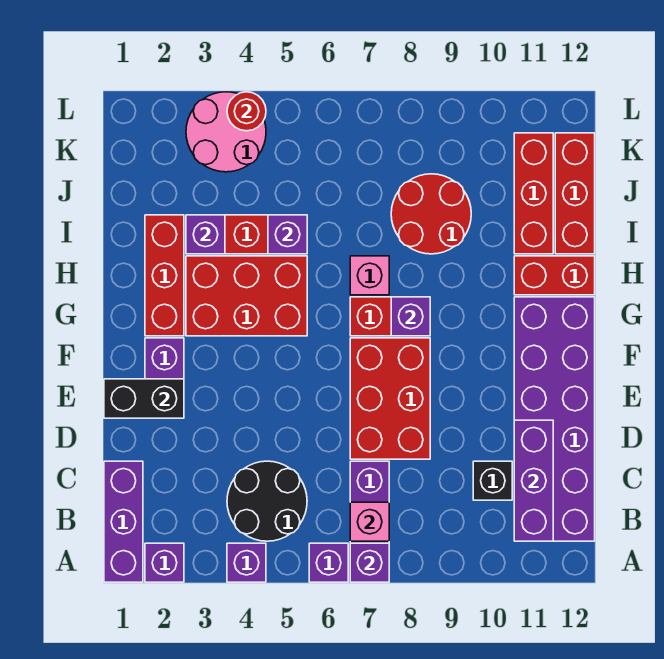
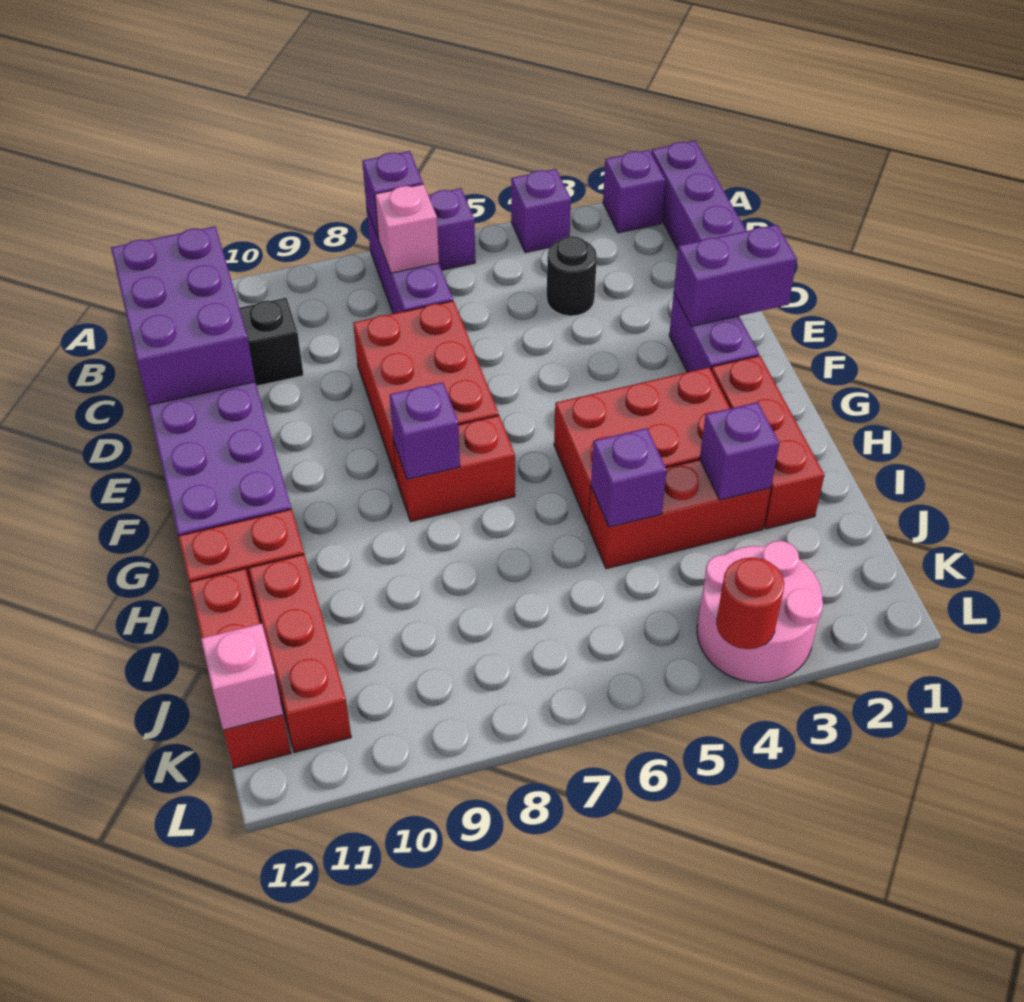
black round brick B4:C5 level 1 -> black round brick C4 level 1
purple brick B11:D11 level 2 -> purple brick B11:D12 level 2
black brick E1:E2 level 2 -> purple brick E1:E2 level 2
pink brick H7 level 1 -> pink brick K12 level 2
red round brick I8:J9 level 1 -> none

